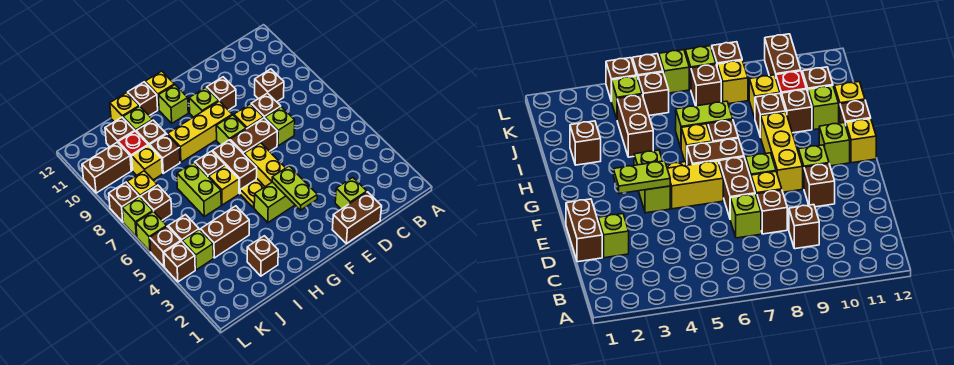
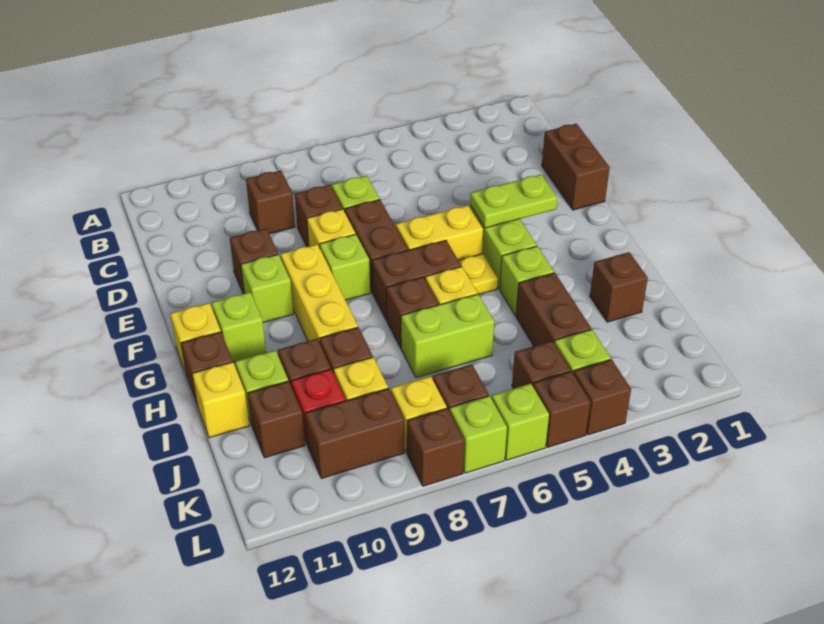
lime brick D2 level 1 -> lime brick H4 level 1
brown brick K10:L10 level 1 -> brown brick K9:K10 level 1

